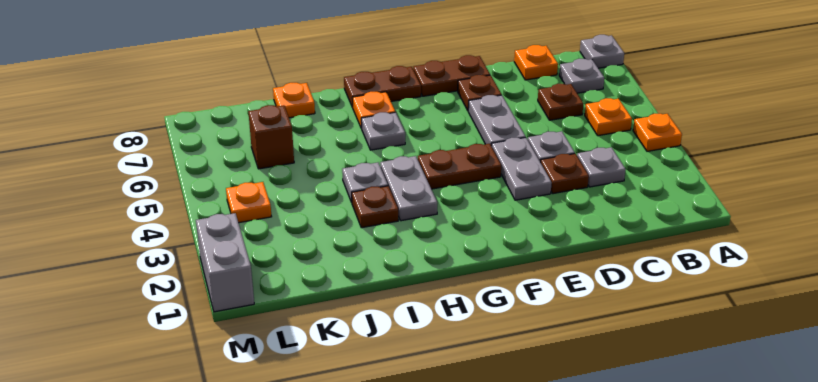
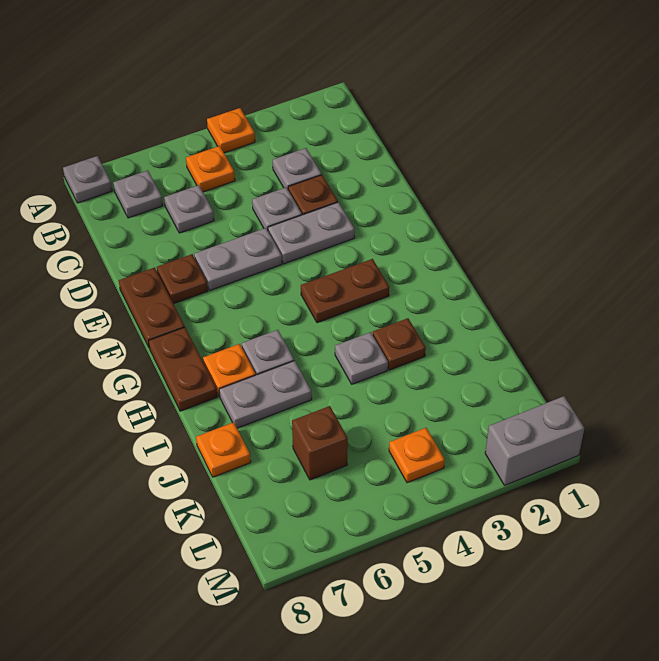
brown plate C6 level 1 -> grey plate C6 level 1
orange plate C8 level 1 -> none
brown plate F4:G4 level 1 -> brown plate G3:G4 level 1
grey plate H3:H4 level 1 -> grey plate I6:I7 level 1

